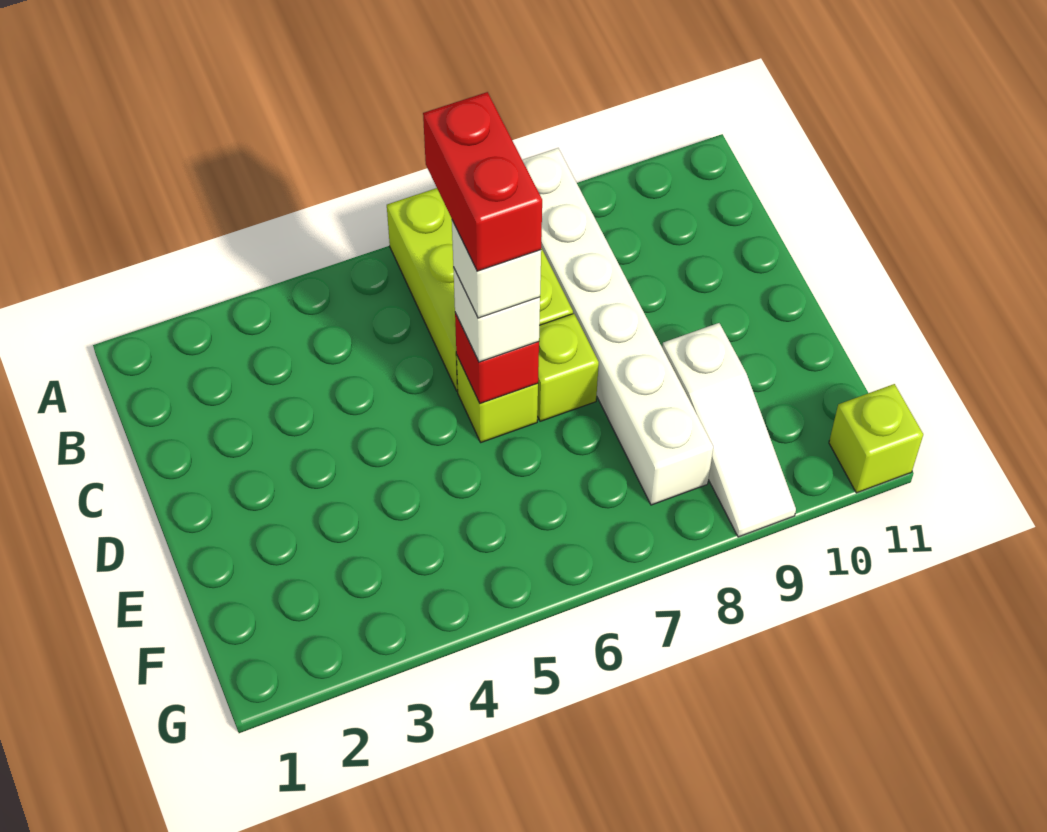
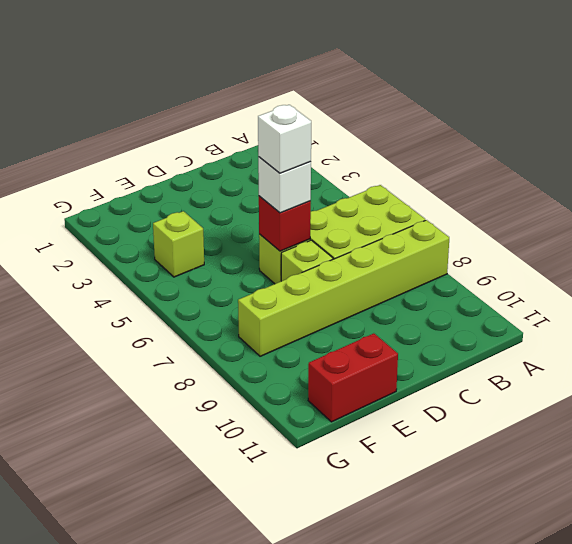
white brick A8:F8 level 1 -> lime brick A8:F8 level 1
red brick C6:D6 level 5 -> red brick E11:F11 level 1
white slope E9:G9 level 1 top E -> none
lime brick G11 level 1 -> lime brick F4 level 1

